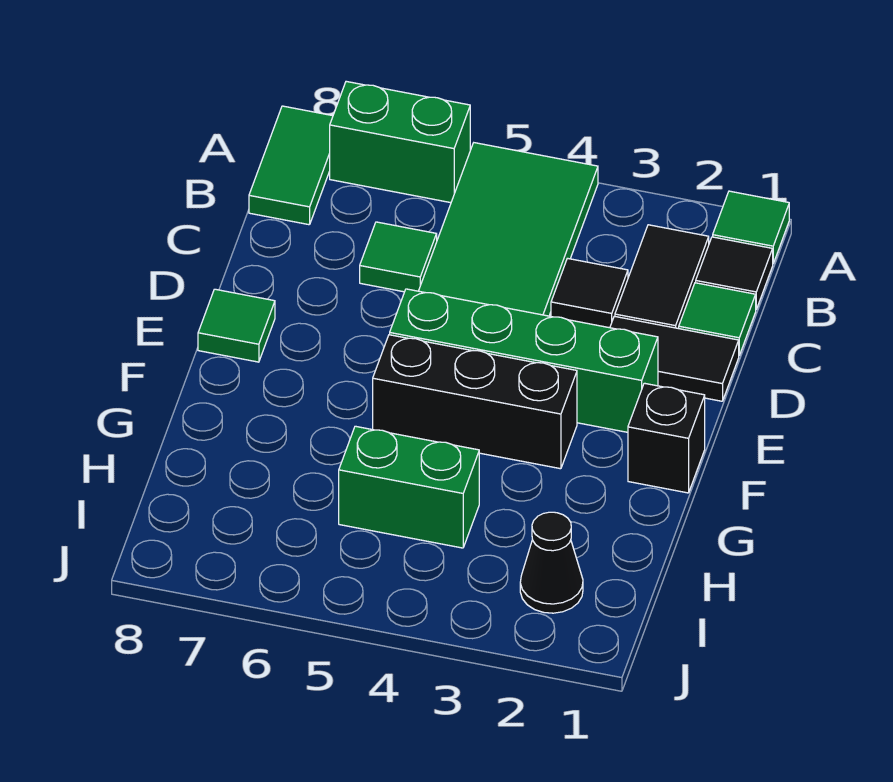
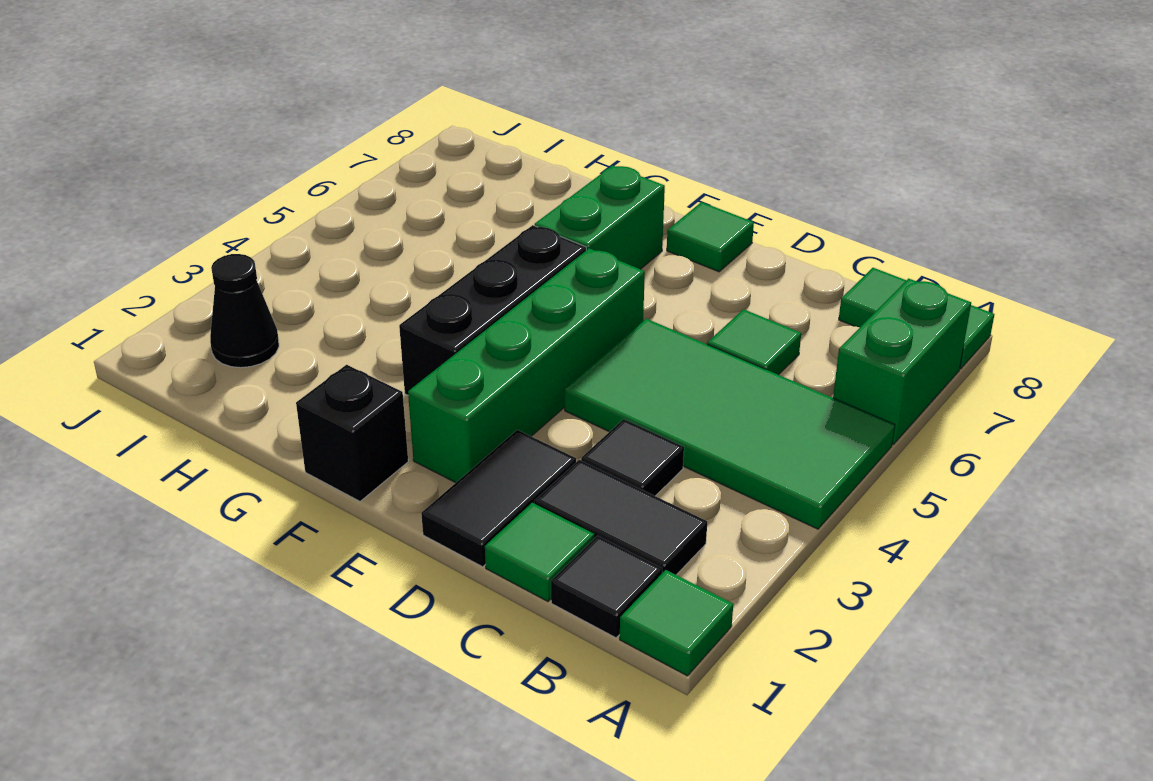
green brick H4:H5 level 1 -> green brick F6:F7 level 1

